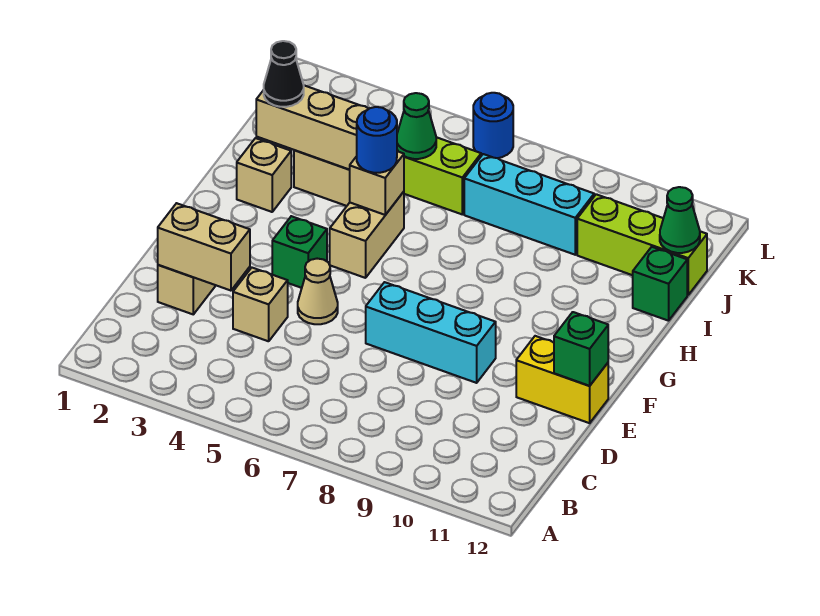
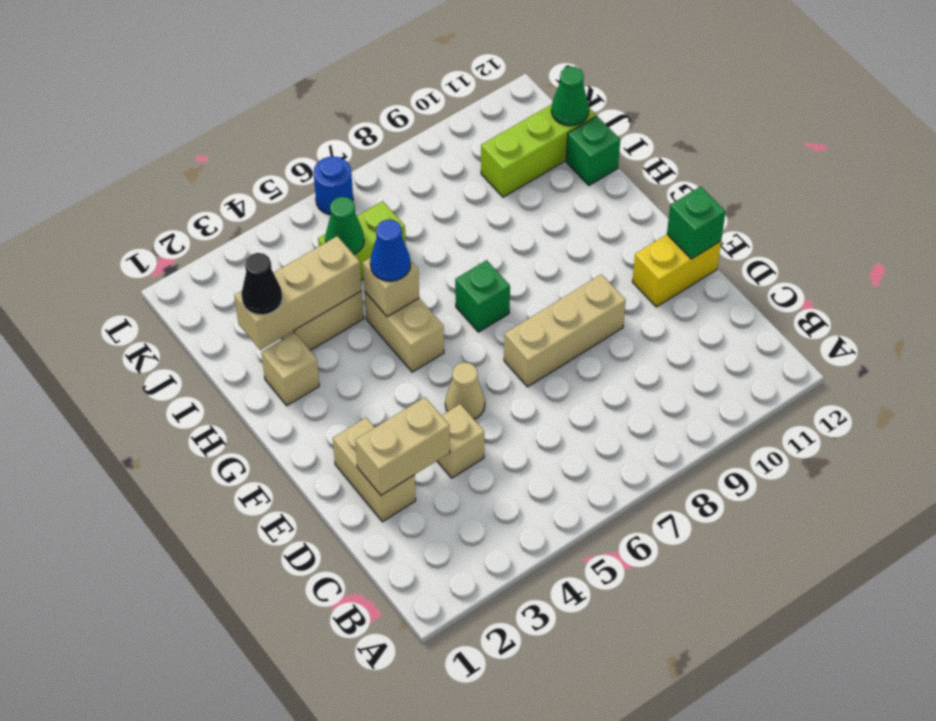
cyan brick E7:E9 level 1 -> tan brick E7:E9 level 1
green brick F4 level 1 -> green brick G7 level 1
blue round brick H5 level 3 -> blue cone H5 level 3
cyan brick J7:J9 level 1 -> none

